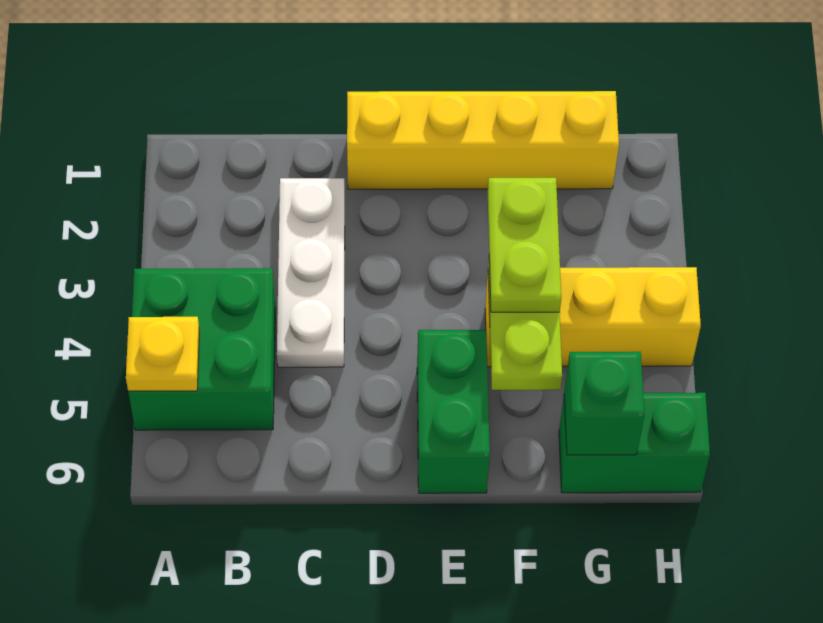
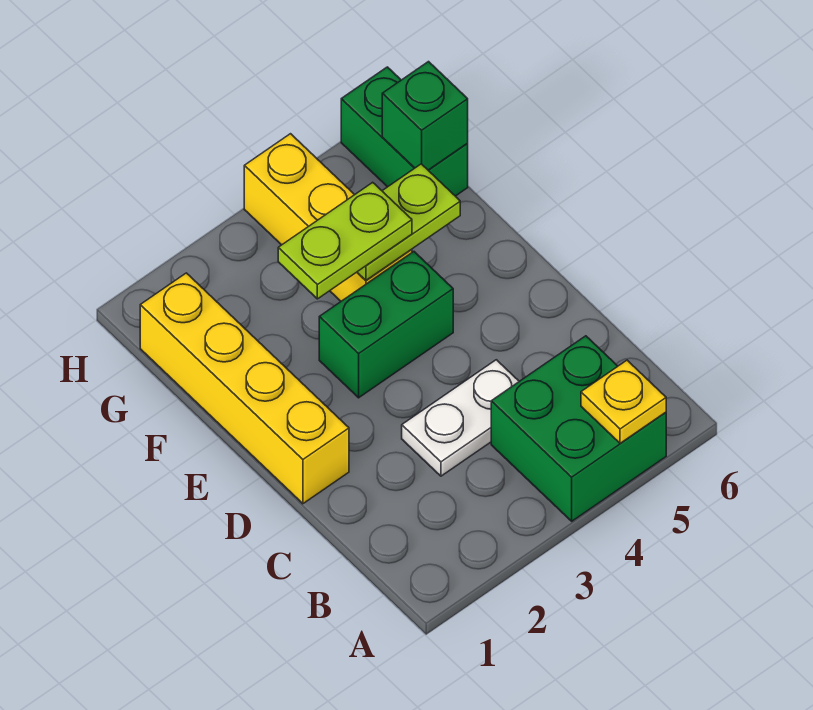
white plate C2:C4 level 1 -> white plate C3:C4 level 1
green brick E5:E6 level 1 -> green brick E3:E4 level 1

